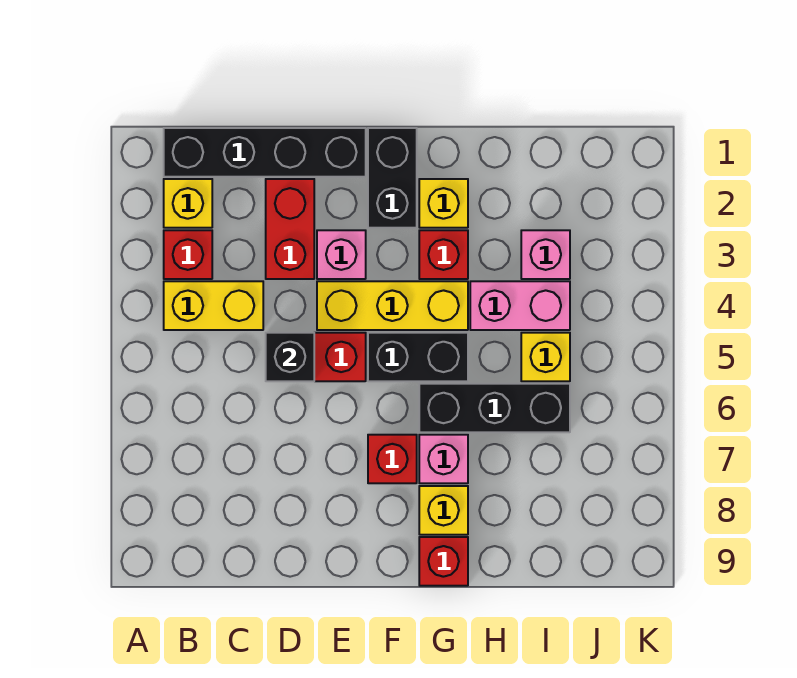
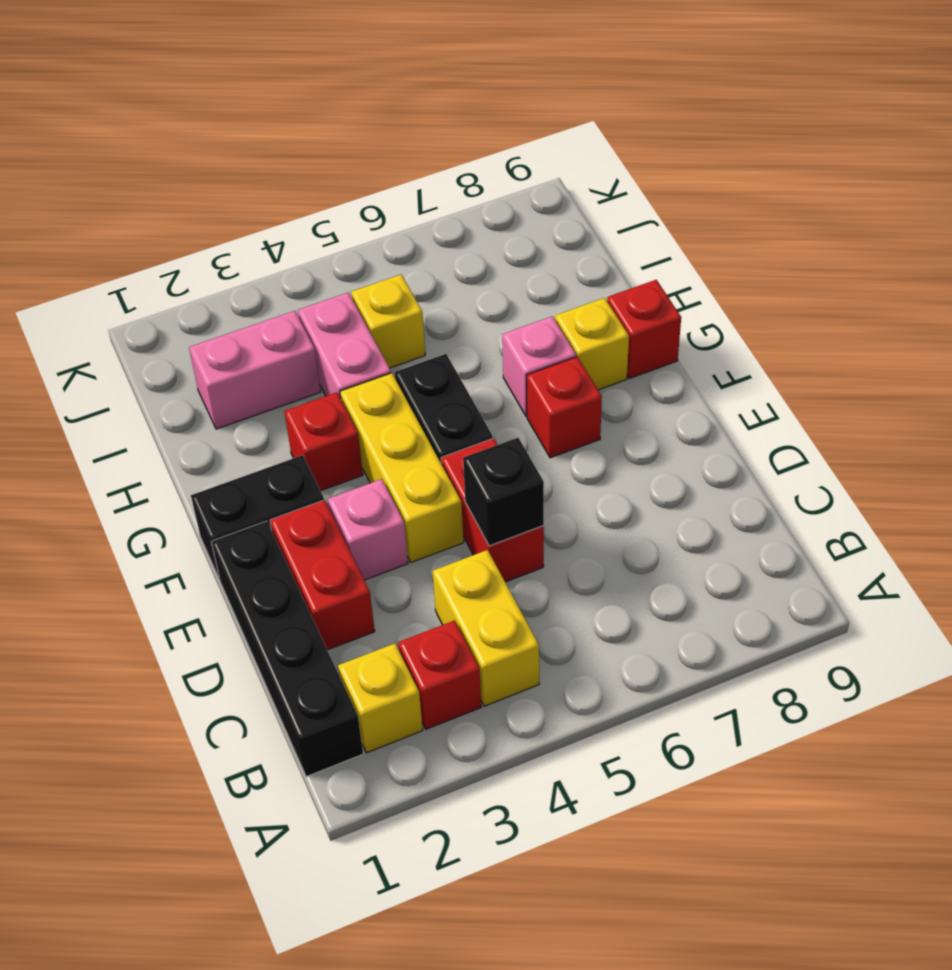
red brick D2:D3 level 1 -> red brick D2:E2 level 1
yellow brick G2 level 1 -> none
black brick G6:I6 level 1 -> none
pink brick I3 level 1 -> pink brick I2:I3 level 1

